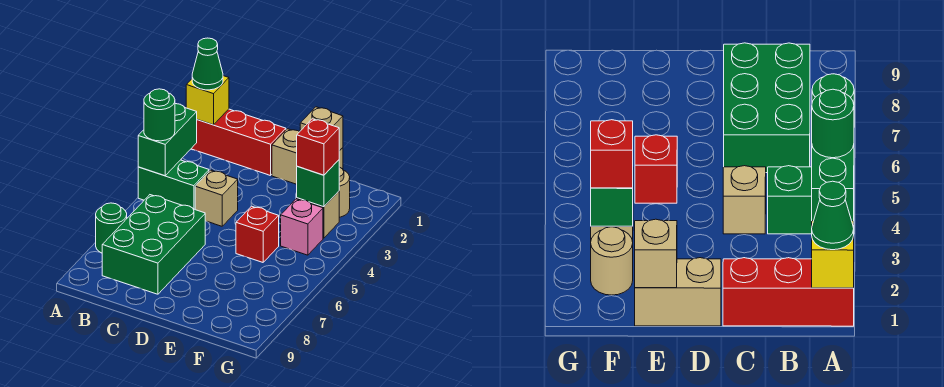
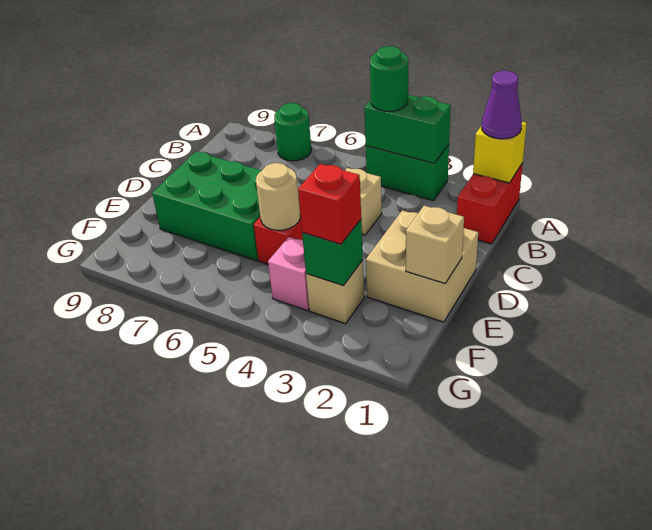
red brick A1:C1 level 1 -> red brick A1:B1 level 1
green cone A1 level 3 -> purple cone A1 level 3
green brick A4:B4 level 1 -> green brick A3:A4 level 1
green brick B6:C8 level 1 -> green brick D6:E8 level 1
tan brick D1:E1 level 1 -> tan brick D1:E2 level 1
tan round brick F2 level 1 -> tan round brick E5 level 2

